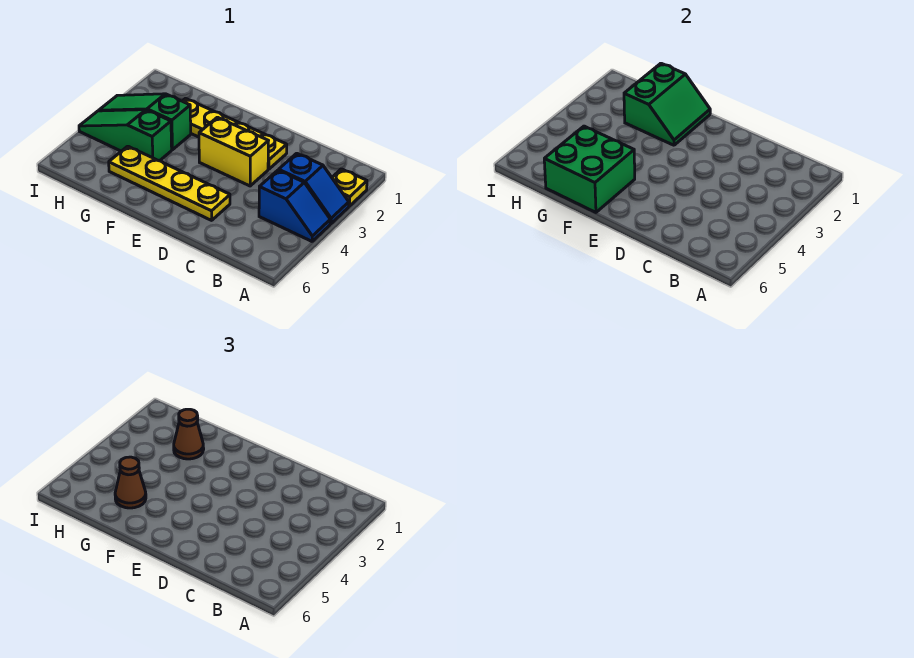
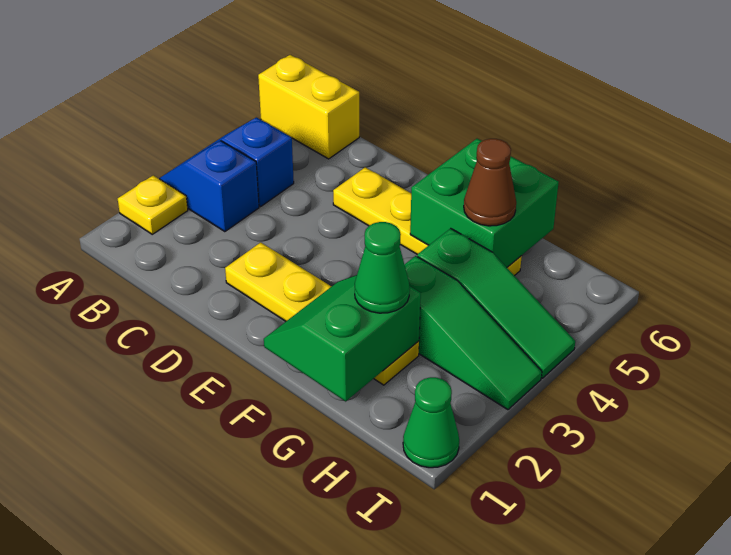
yellow brick D3:E3 level 1 -> yellow brick A6:B6 level 1
brown cone G2 level 3 -> green cone G2 level 3
none -> green cone I1 level 1

